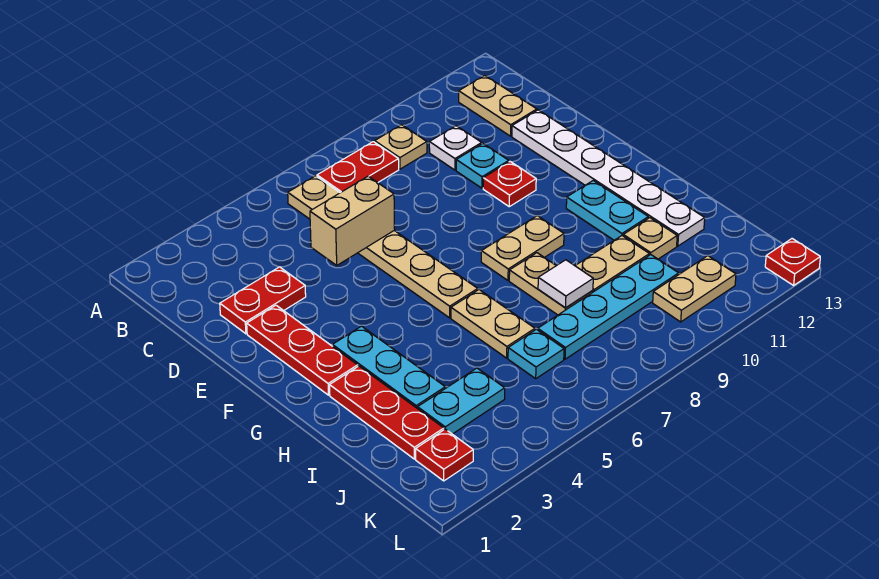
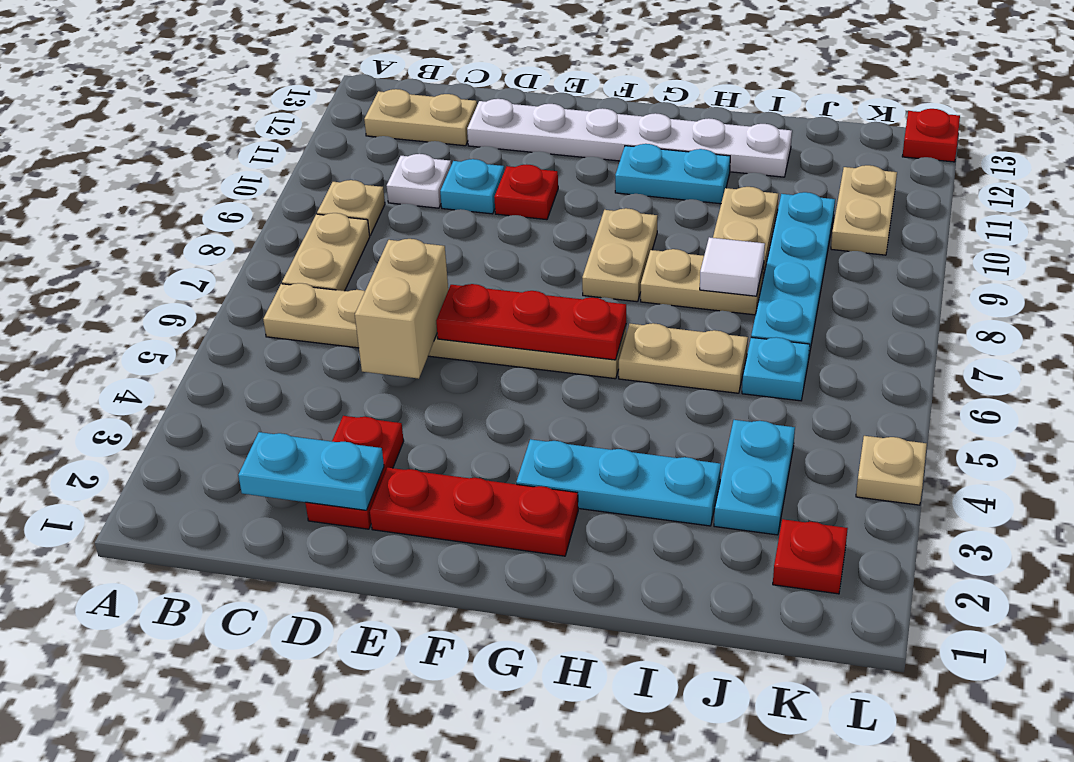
red plate B7:B8 level 1 -> tan plate B7:B8 level 1
none -> cyan plate C2:D2 level 2
red plate H2:J2 level 1 -> red plate E6:G6 level 2
tan plate I11 level 1 -> tan plate L4 level 1

